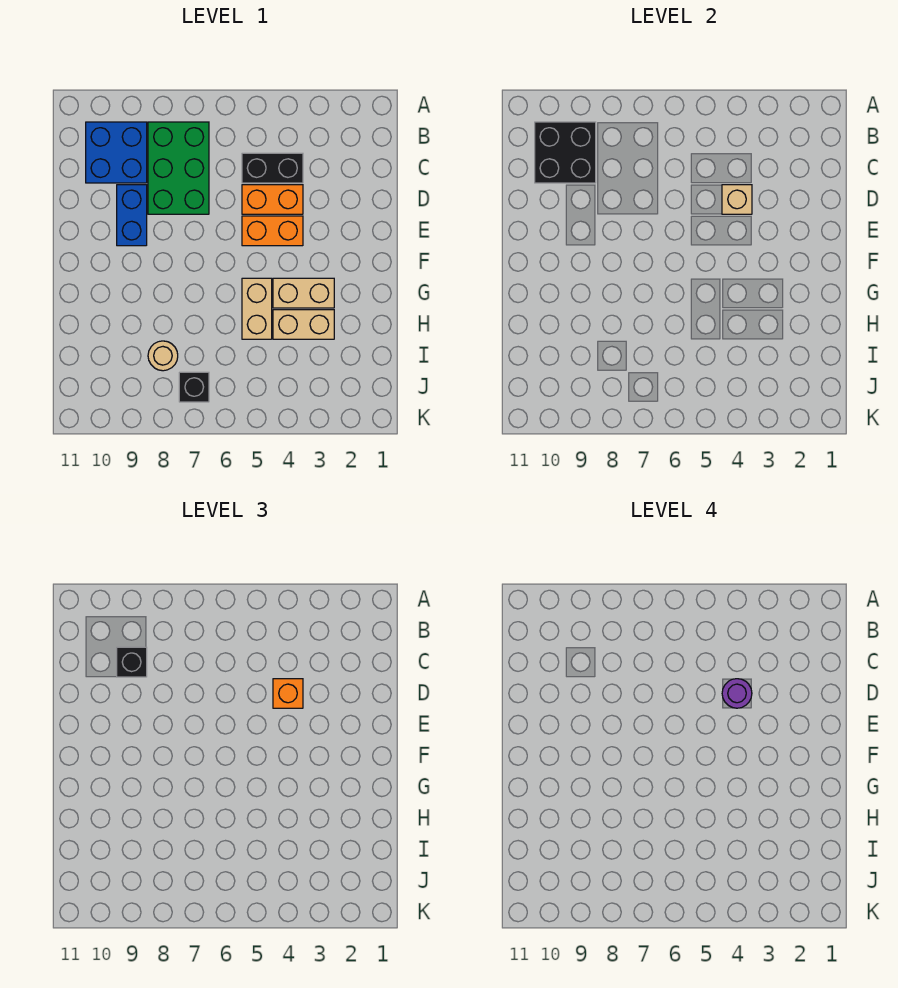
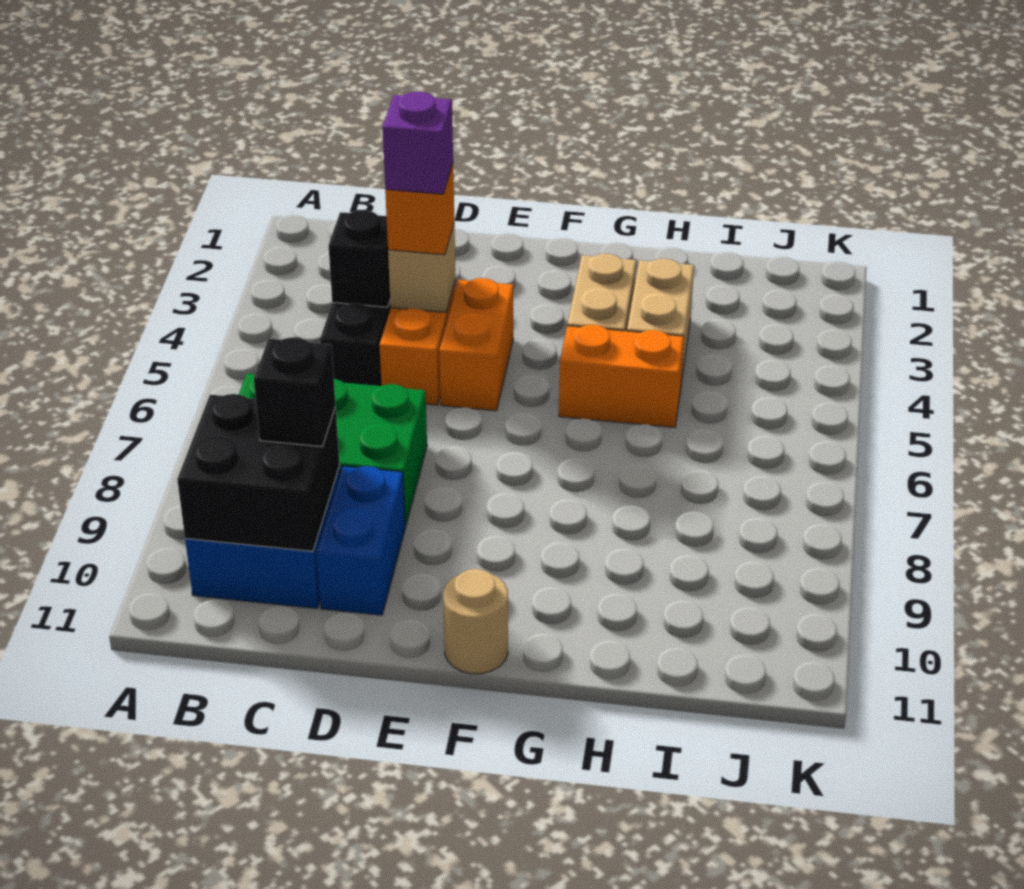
purple round brick D4 level 4 -> purple brick D4 level 4
blue brick D9:E9 level 1 -> blue brick D9:D10 level 1
tan brick G5:H5 level 1 -> orange brick G5:H5 level 1
tan round brick I8 level 1 -> tan round brick F11 level 1
black brick J7 level 1 -> black brick C4 level 2

